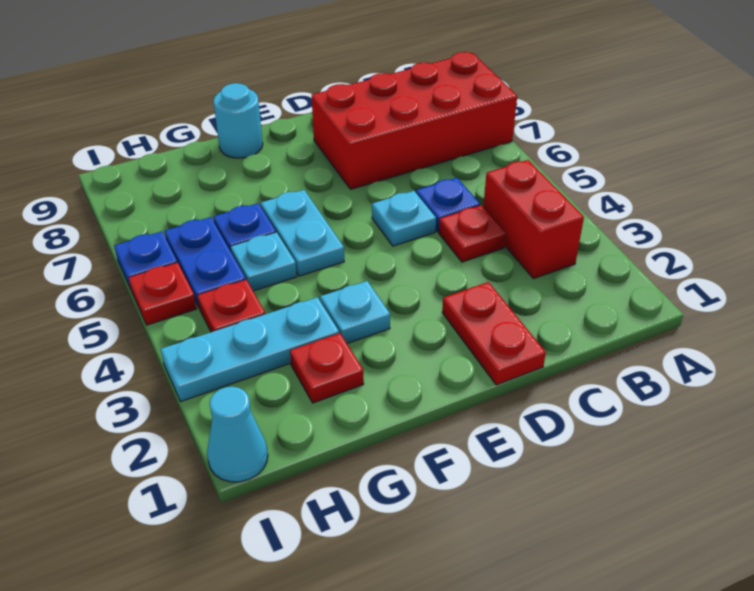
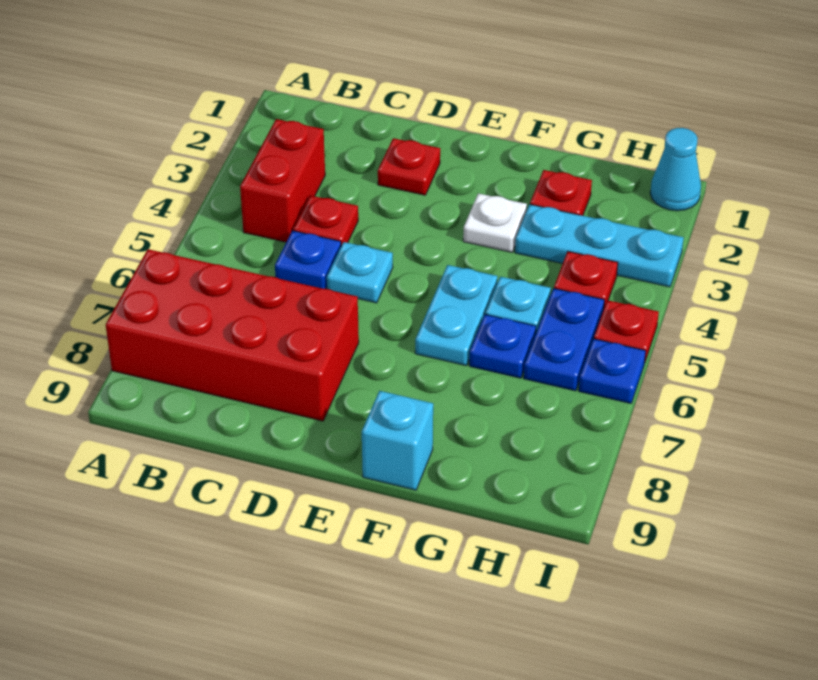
red plate D1:D2 level 1 -> red plate D2 level 1
cyan plate F3 level 1 -> white plate F3 level 1
cyan round brick F9 level 1 -> cyan brick F9 level 1

